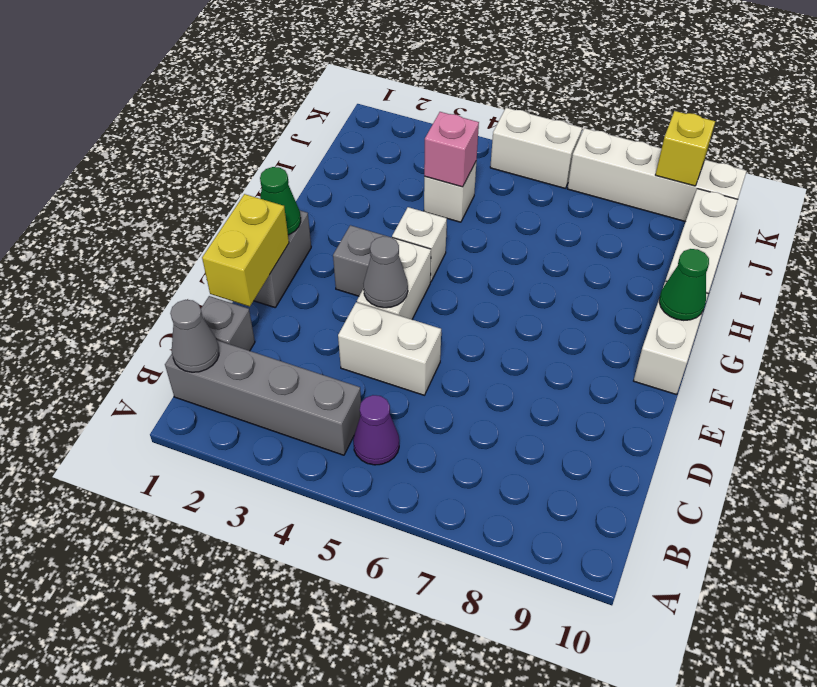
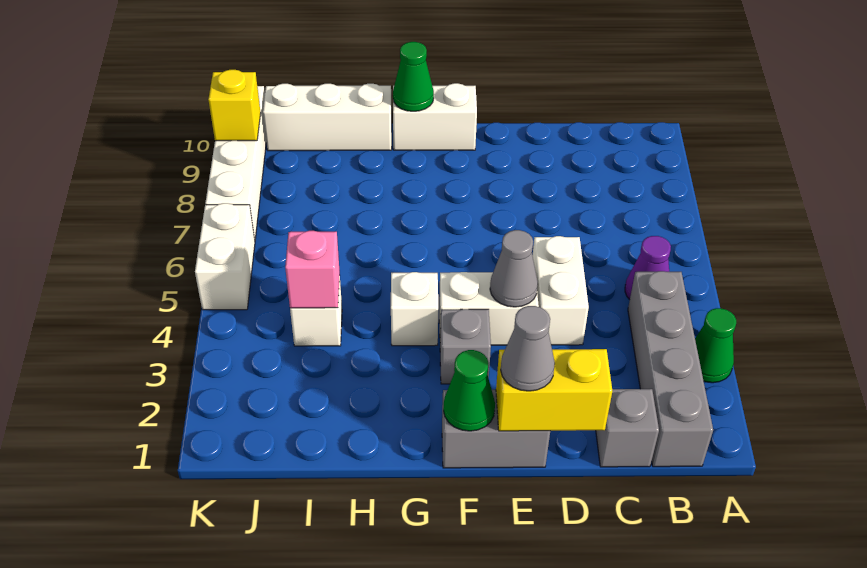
none -> green cone A3 level 1
grey cone B1 level 2 -> grey cone E1 level 3

